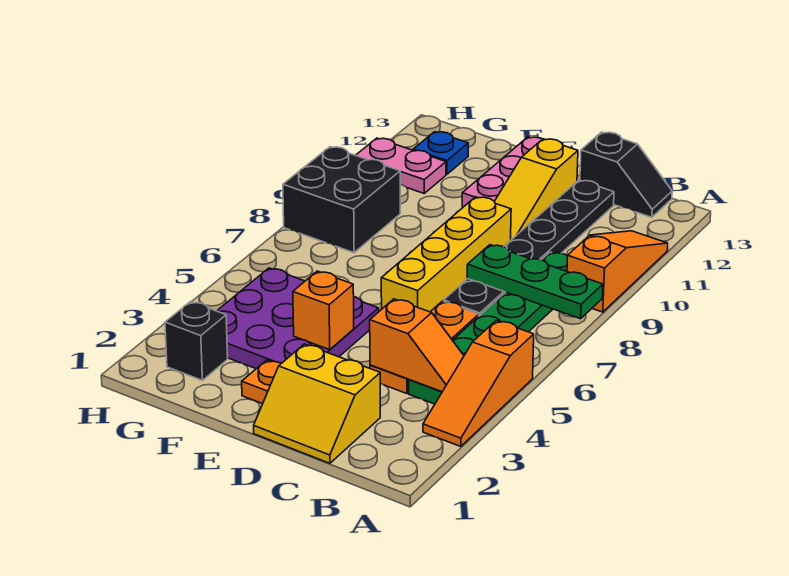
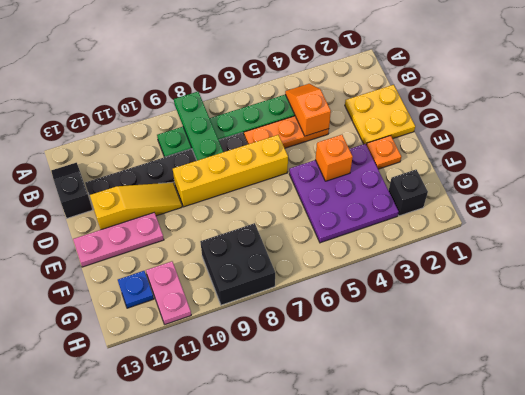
orange slope A3:A5 level 1 top 5 -> none
orange slope A9:A11 level 1 top 9 -> none
yellow slope C1:D2 level 1 top 2 -> yellow plate C1:D2 level 1

